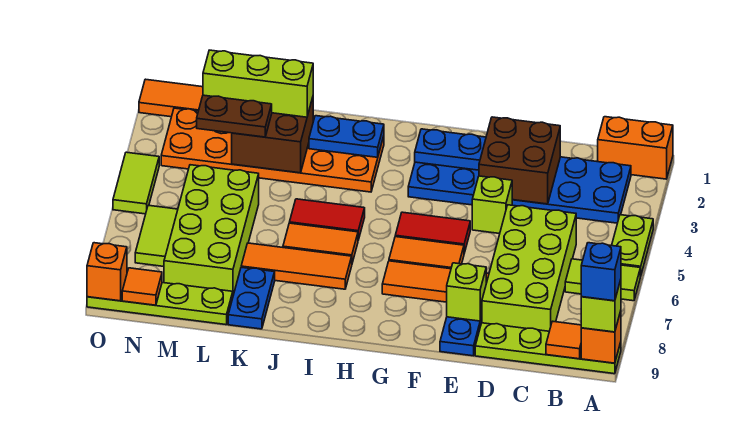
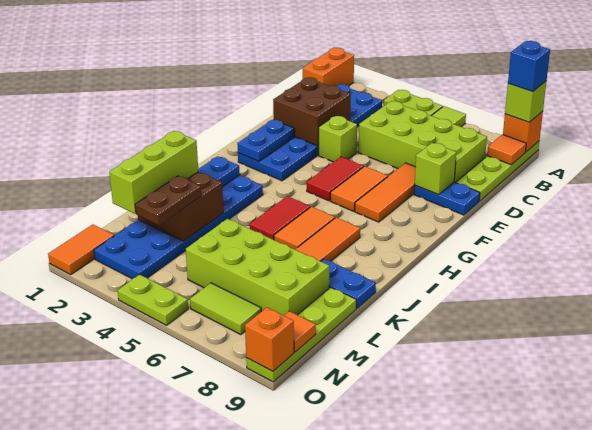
orange plate I2:N3 level 1 -> blue plate I2:N3 level 1
lime tile O4:O5 level 1 -> lime plate O4:O5 level 1

